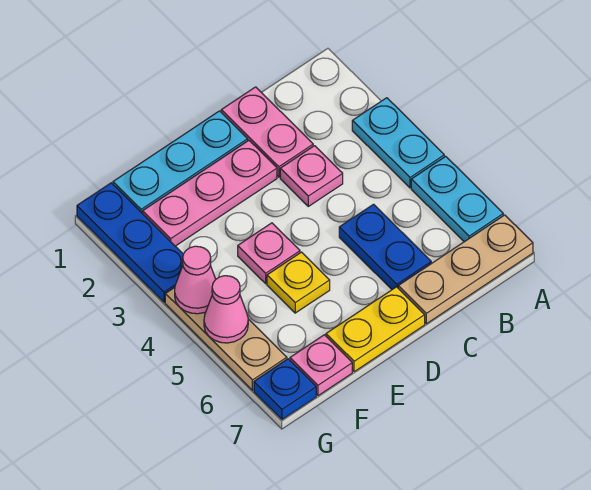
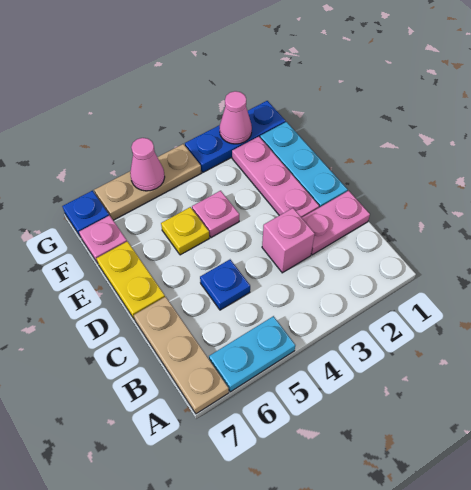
cyan plate A3:A4 level 1 -> none
pink plate C3 level 1 -> pink brick C3 level 1
blue plate C5:C6 level 1 -> blue plate C5 level 1
pink cone G4 level 2 -> pink cone G2 level 2

